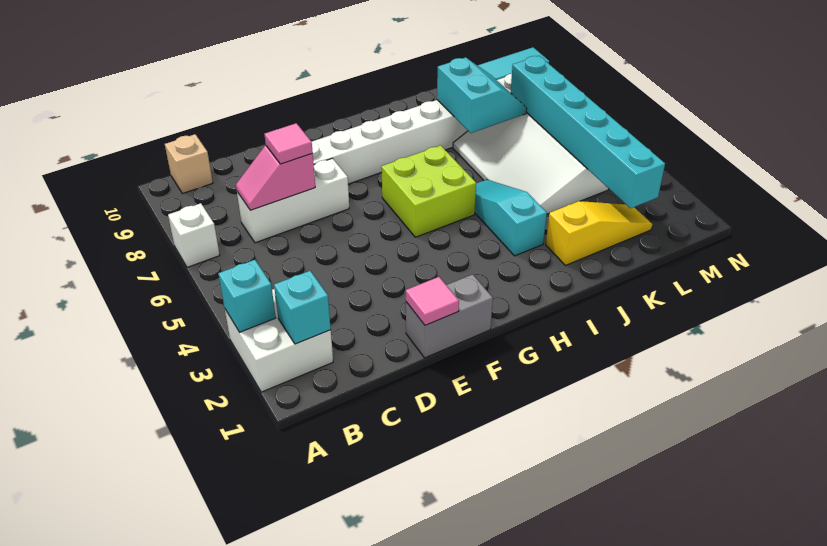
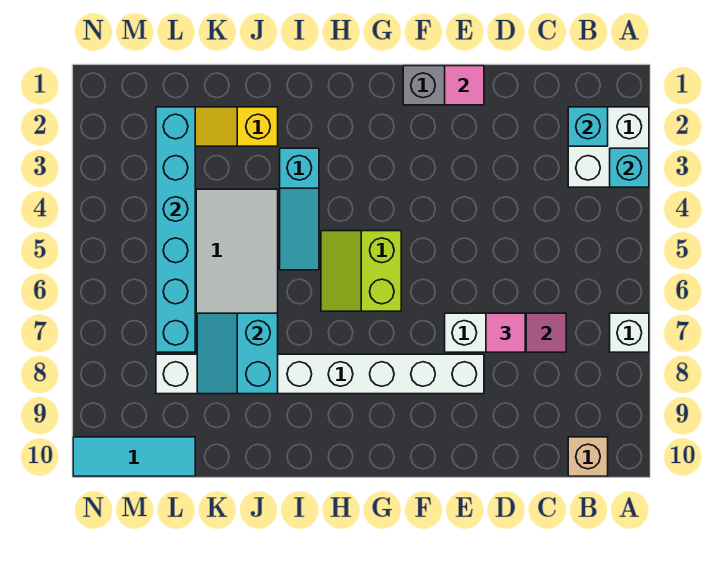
lime brick G5:H6 level 1 -> lime slope G5:H6 level 1 top G

